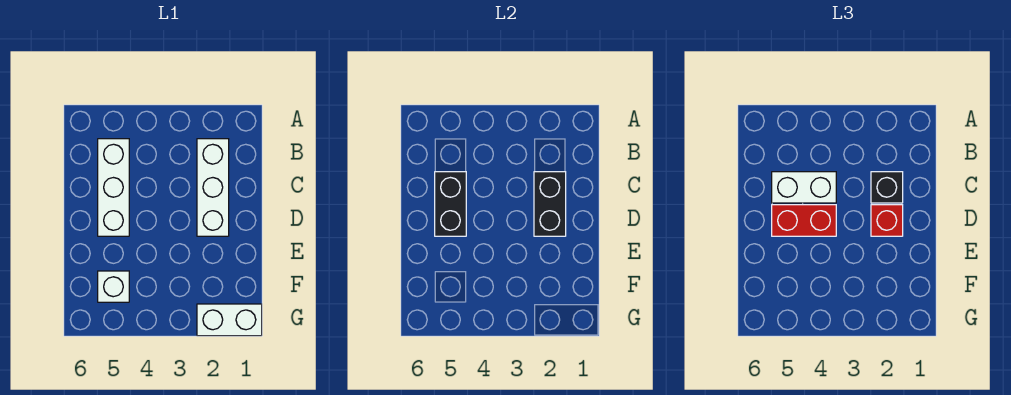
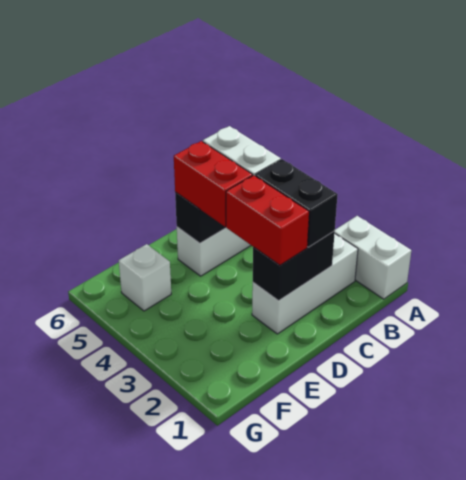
black brick C2 level 3 -> black brick C2:C3 level 3
red brick D2 level 3 -> red brick D2:D3 level 3
white brick G1:G2 level 1 -> white brick A1:A2 level 1

